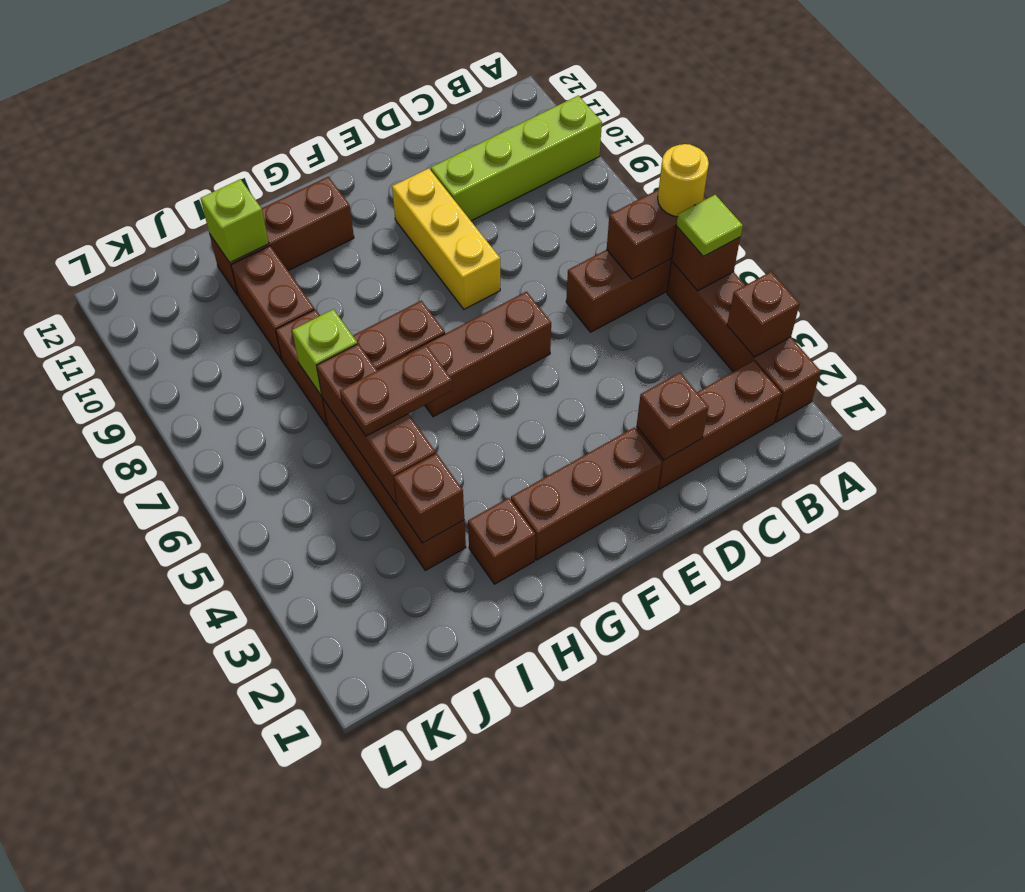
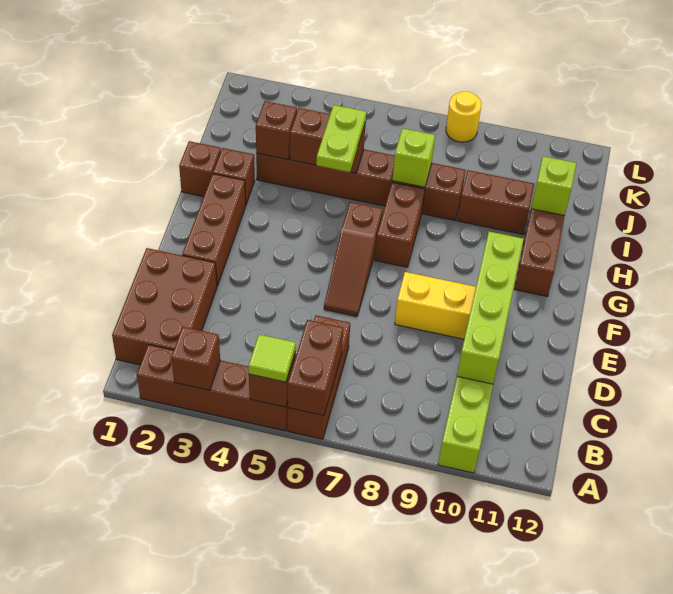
yellow round brick A6 level 3 -> yellow round brick L8 level 1
brown brick B2:D2 level 1 -> brown brick B1:D2 level 1
none -> lime brick C10:F10 level 2
brown brick D2 level 2 -> brown brick H1 level 1
brown brick E6:G6 level 1 -> brown slope E6:G6 level 1 top G
brown plate H5:I5 level 3 -> lime plate H5:I5 level 3
brown brick I4:I6 level 2 -> brown brick I4:I5 level 2

